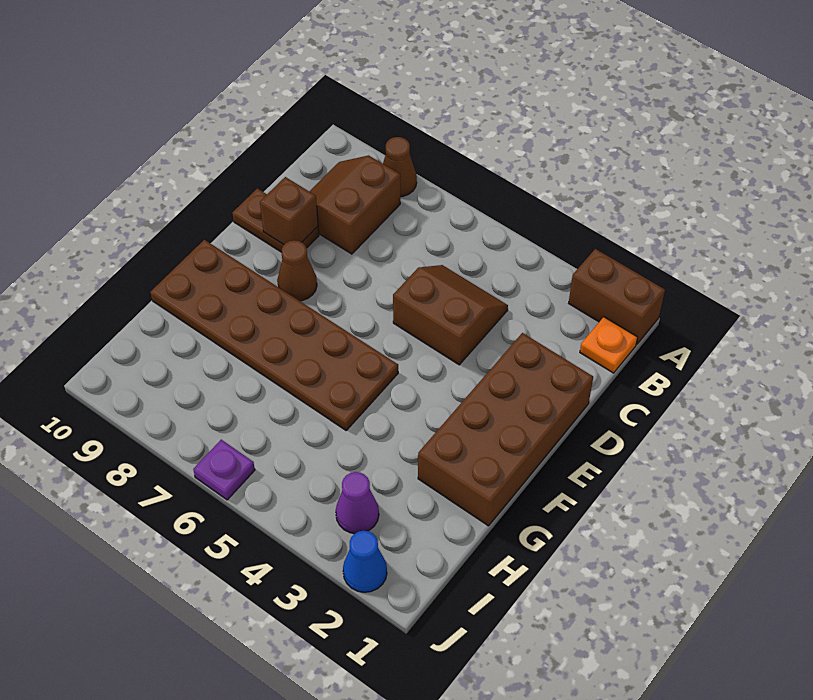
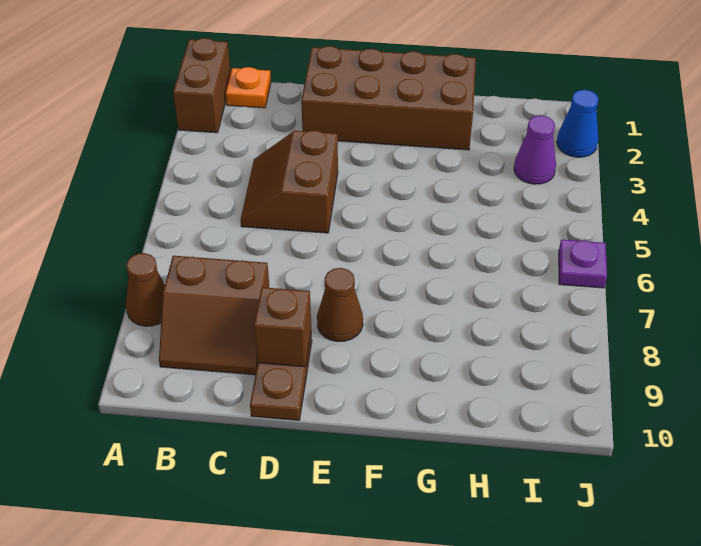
brown plate F5:G10 level 1 -> none

